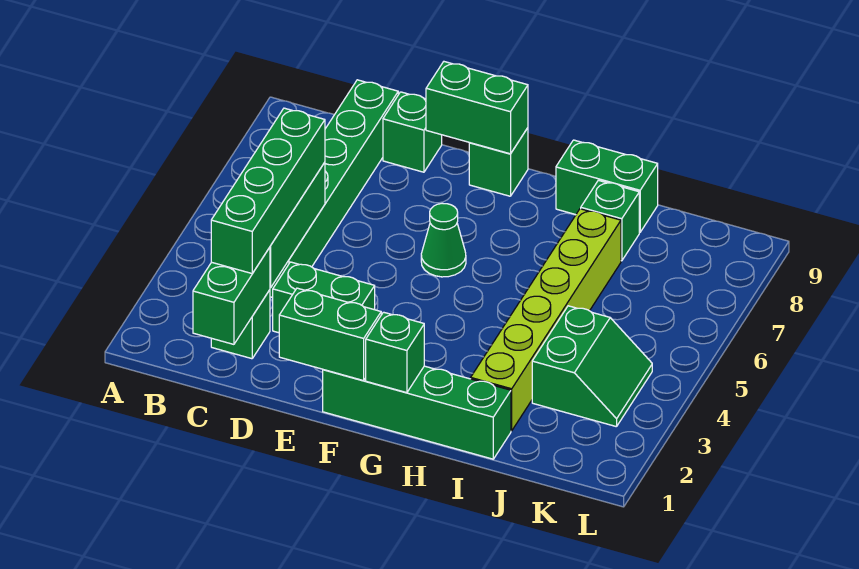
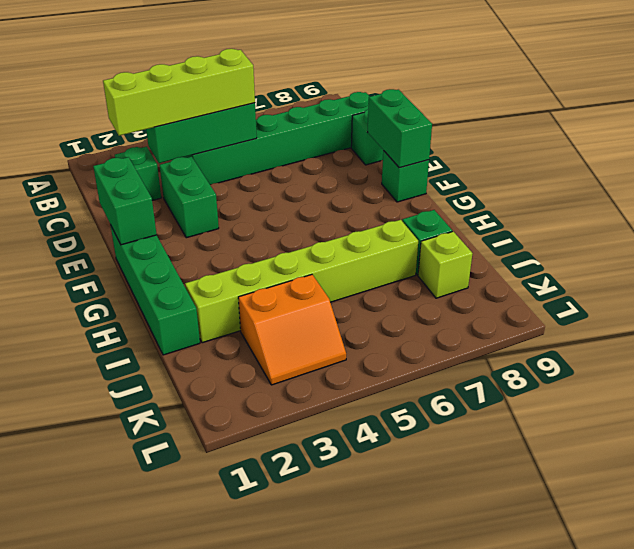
green brick C1:C2 level 2 -> none
green brick C2:C5 level 3 -> lime brick C2:C5 level 3
green cone F6 level 1 -> none
green brick G1 level 2 -> none
green brick H9:I9 level 1 -> none
green slope J3:K4 level 1 top J -> orange slope J3:K4 level 1 top J
none -> lime brick J8 level 1

